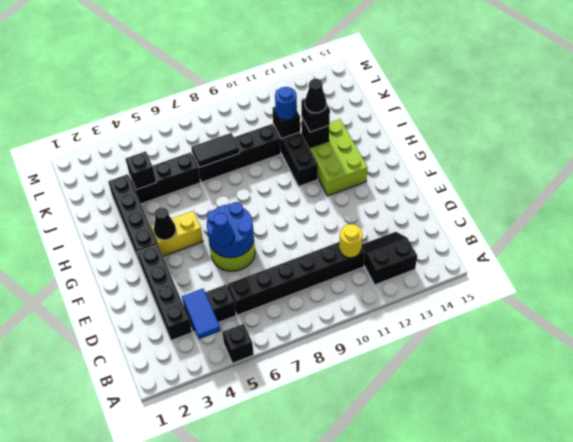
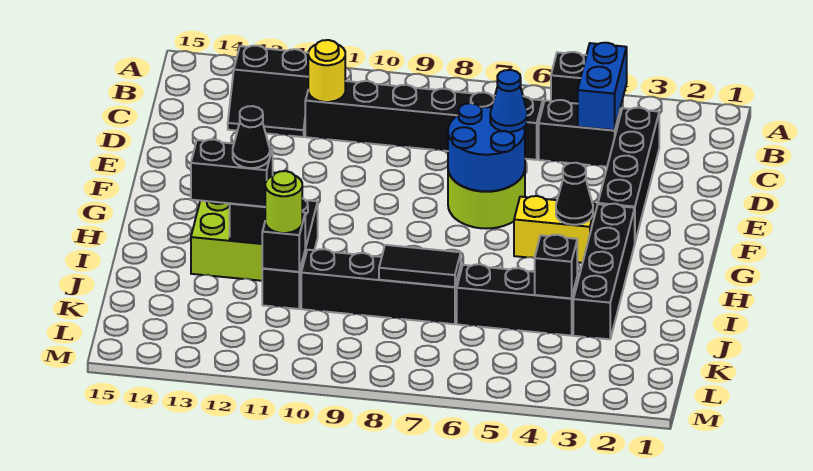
blue tile B4:C4 level 2 -> blue brick B4:C4 level 2
black brick I12 level 3 -> black brick I12:I13 level 3
blue round brick J11 level 3 -> lime round brick J11 level 3

